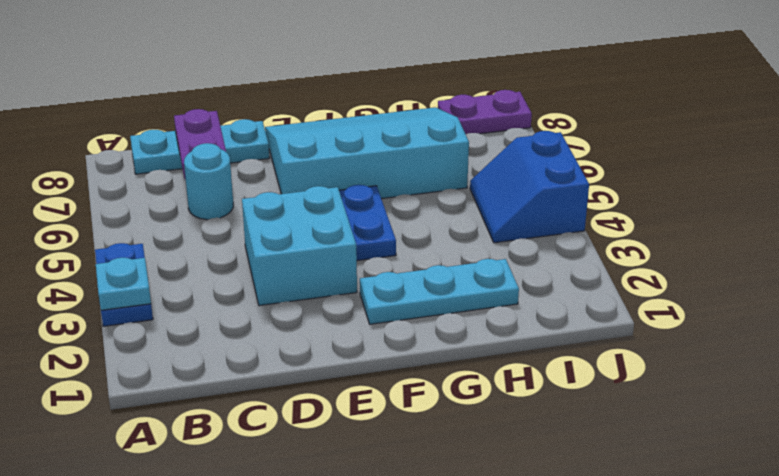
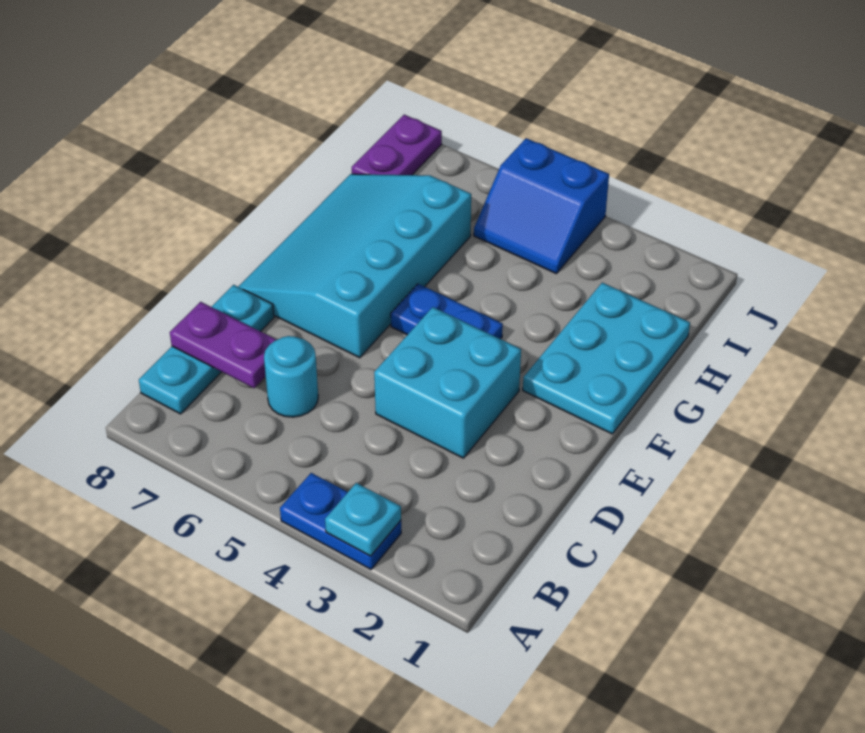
cyan plate F2:H2 level 1 -> cyan plate F1:H2 level 1

